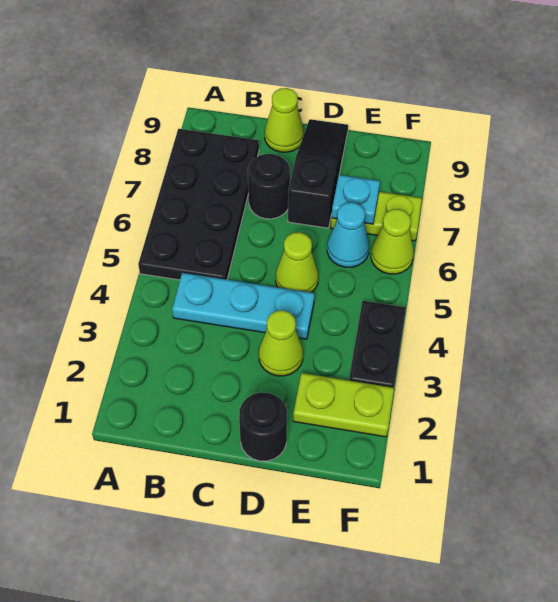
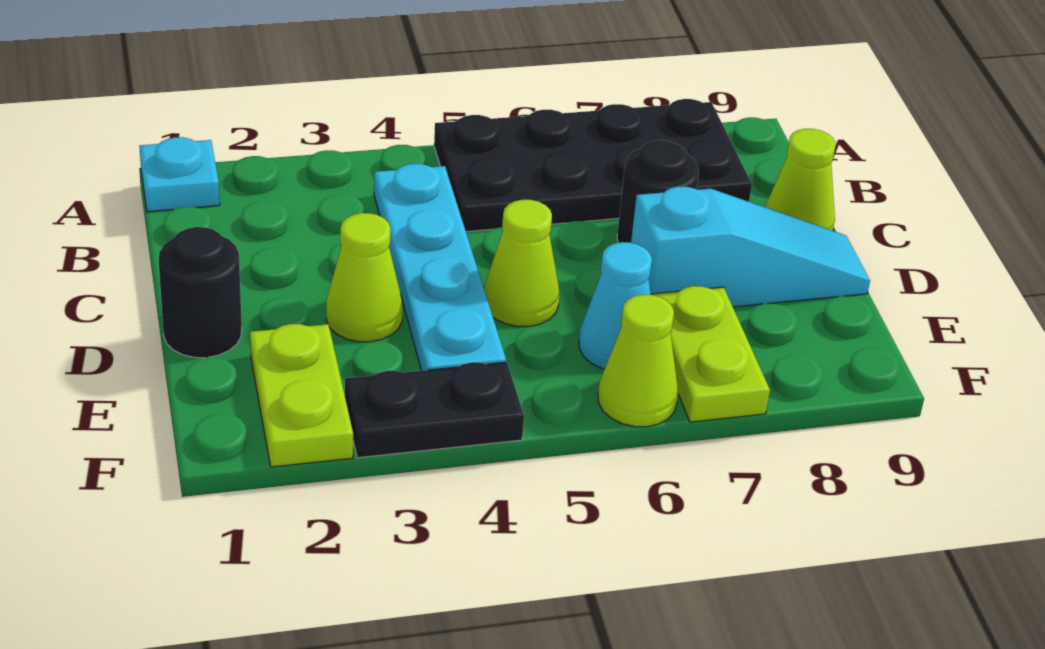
cyan plate B4:D4 level 1 -> cyan plate B4:E4 level 1
black slope D7:D9 level 1 top 7 -> cyan slope D7:D9 level 1 top 7
cyan plate E7 level 2 -> cyan plate A1 level 1

